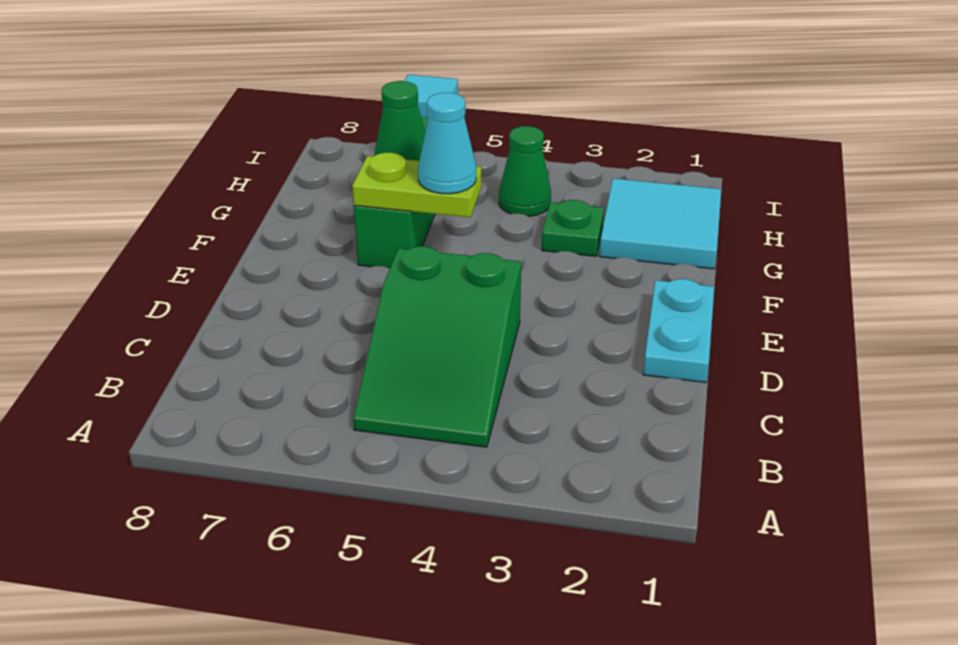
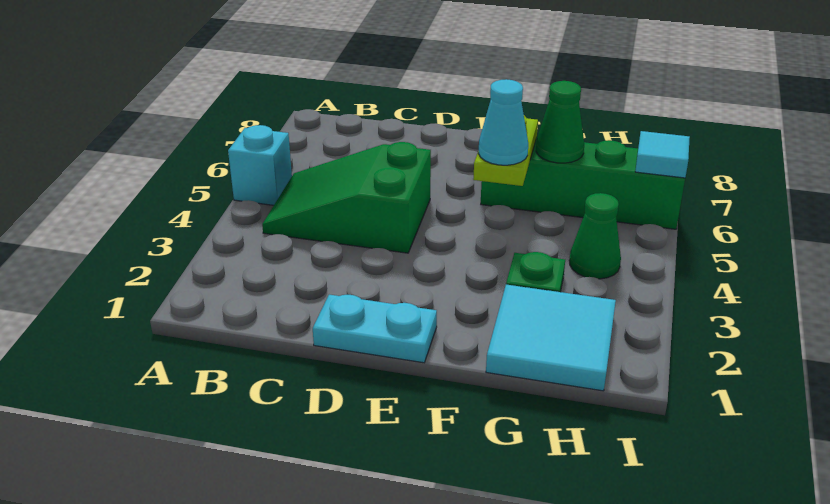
none -> cyan brick A5 level 1

